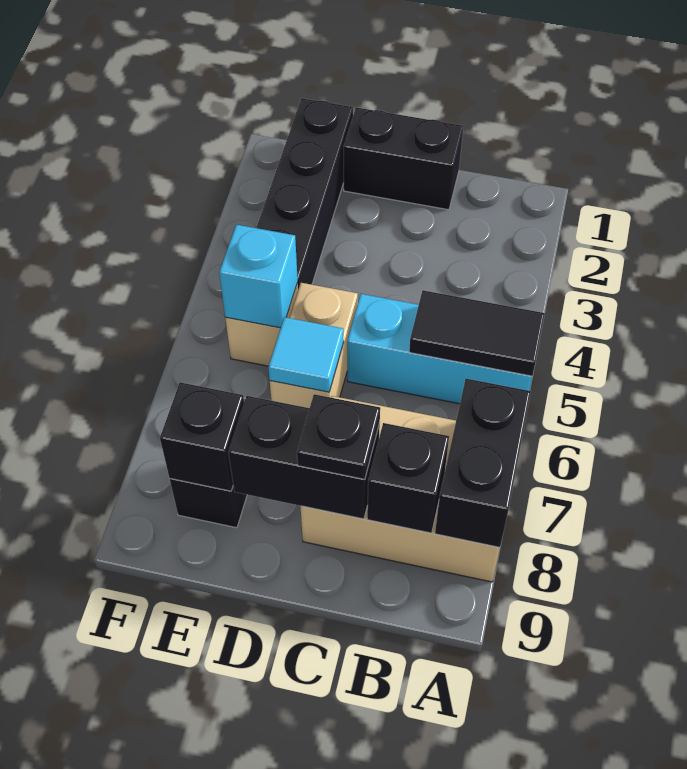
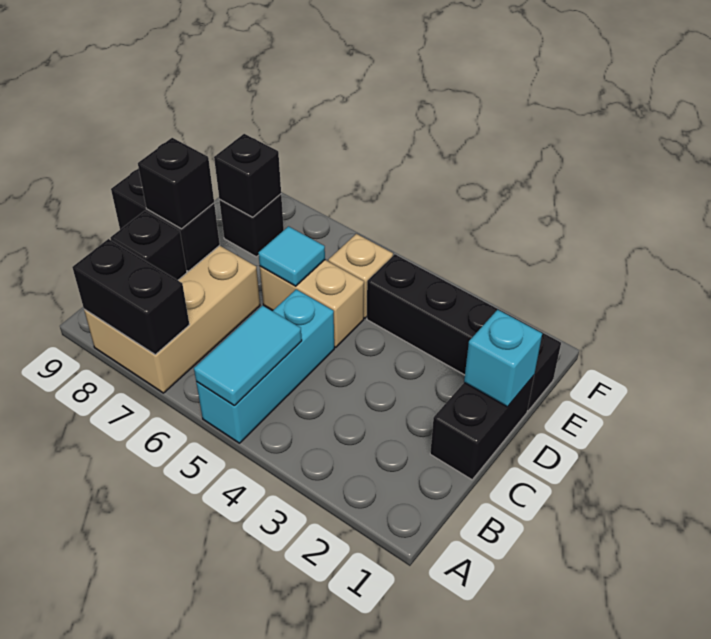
black tile A5:B5 level 2 -> cyan tile A5:B5 level 2
black brick C8:D8 level 2 -> black brick C8:C9 level 2
black plate C8 level 3 -> black brick C8 level 3
cyan brick E5 level 2 -> cyan brick D1 level 2

